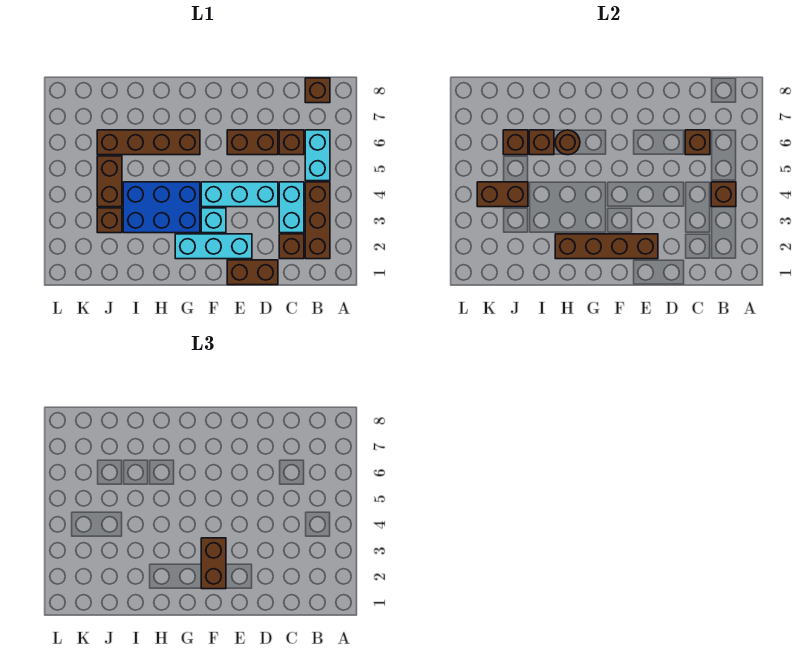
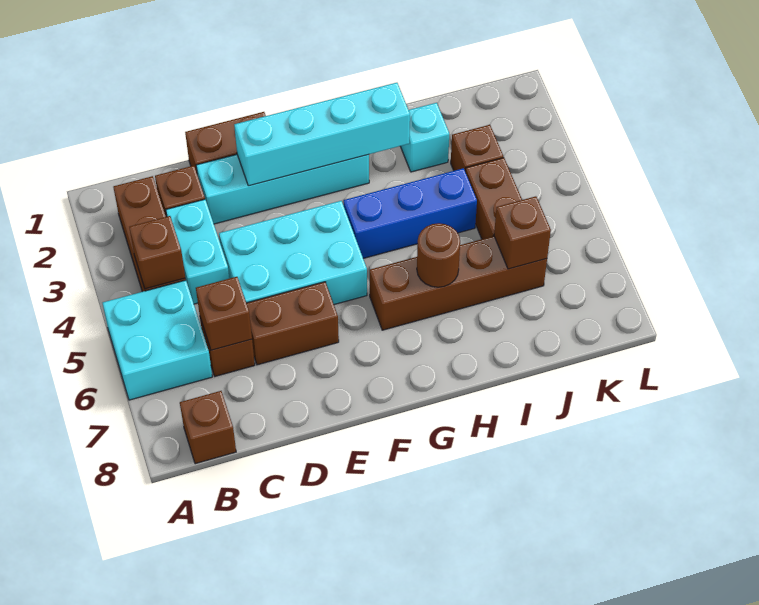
cyan brick B5:B6 level 1 -> cyan brick A5:B6 level 1
cyan brick D4:F4 level 1 -> cyan brick D4:F5 level 1
cyan brick E2:G2 level 1 -> cyan brick D2:G2 level 1
brown brick E2:H2 level 2 -> cyan brick E2:H2 level 2
brown brick F2:F3 level 3 -> none
cyan brick F3 level 1 -> cyan brick I2 level 1
blue brick G3:I4 level 1 -> blue brick G4:I4 level 1
brown brick I6 level 2 -> none
brown brick J4:K4 level 2 -> none

